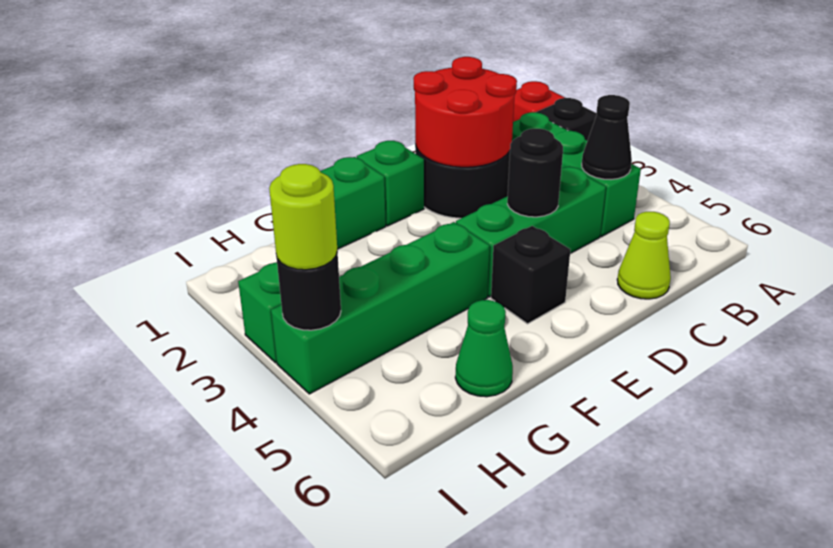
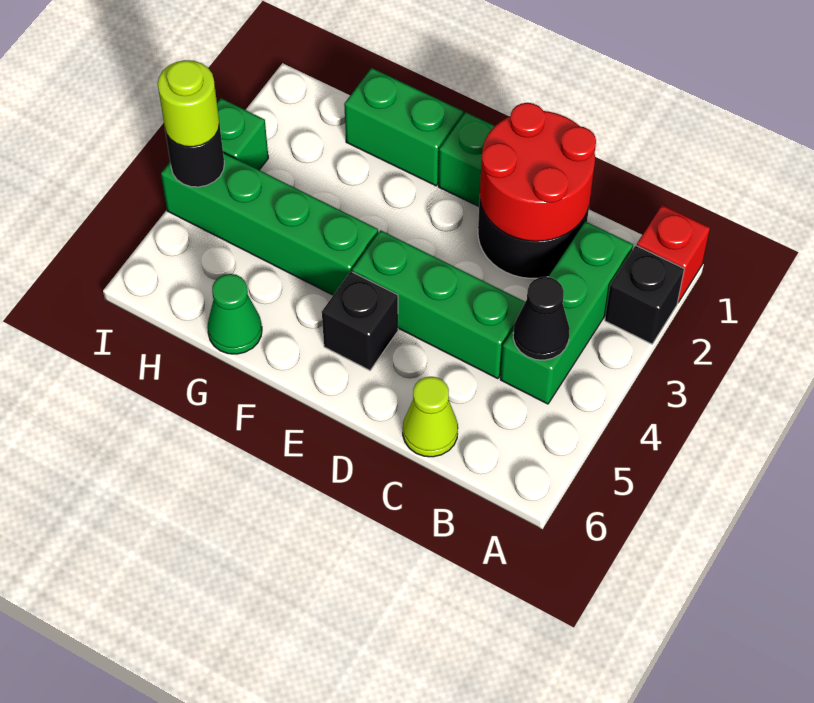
black round brick D4 level 2 -> none

